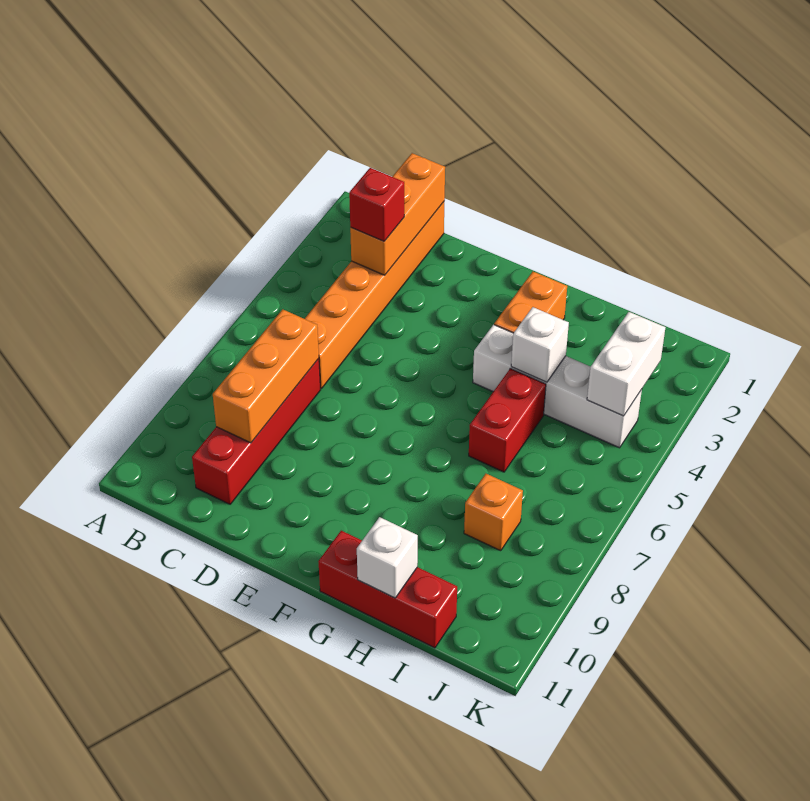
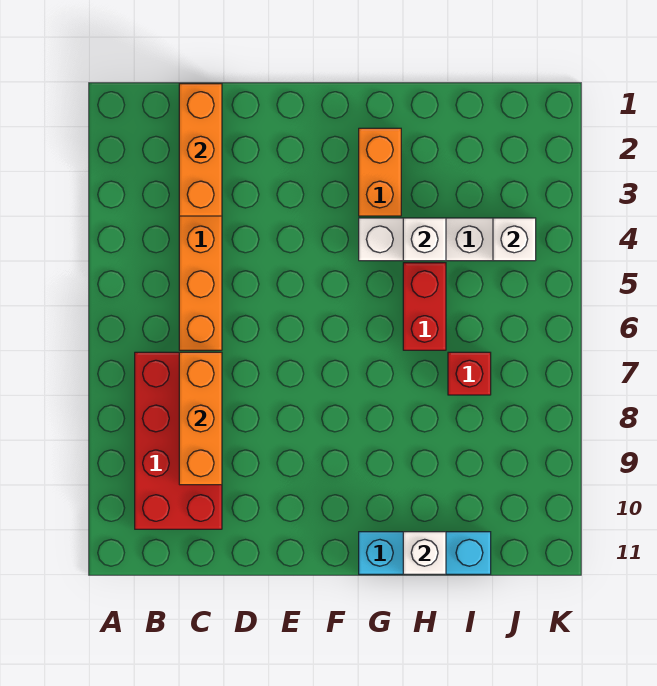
red brick C3 level 3 -> red brick I7 level 1
red brick C7:C10 level 1 -> red brick B7:C10 level 1
red brick G11:I11 level 1 -> cyan brick G11:I11 level 1
orange brick I8 level 1 -> none
white brick J3:J4 level 2 -> white brick J4 level 2

